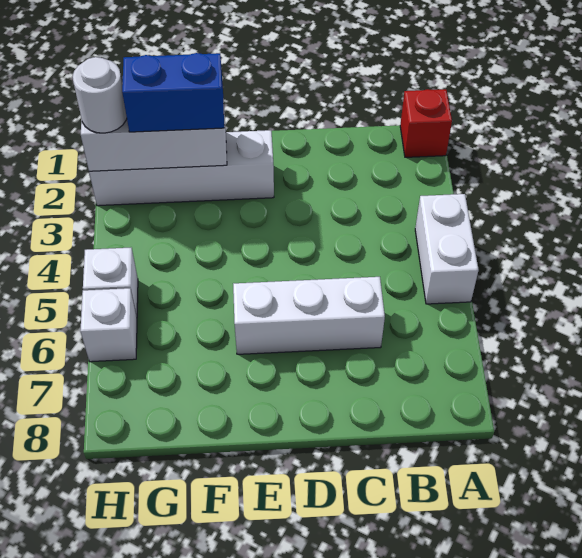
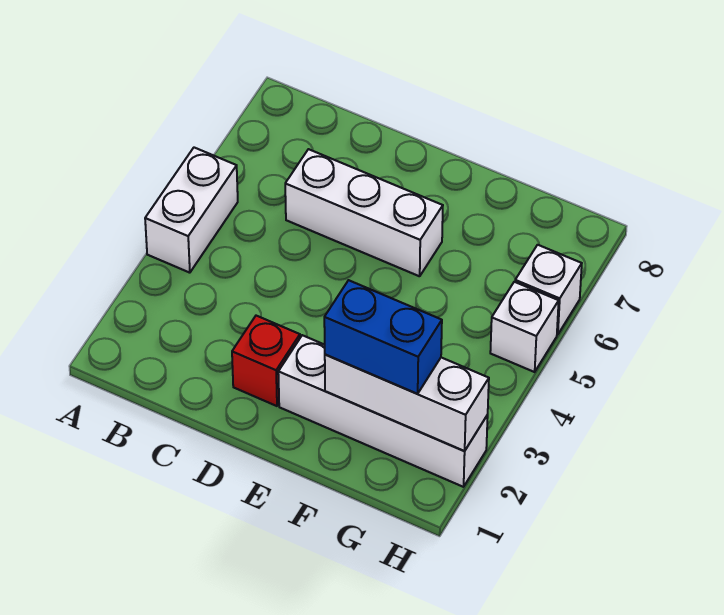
red brick A1 level 1 -> red brick D2 level 1
white round brick H2 level 3 -> none

